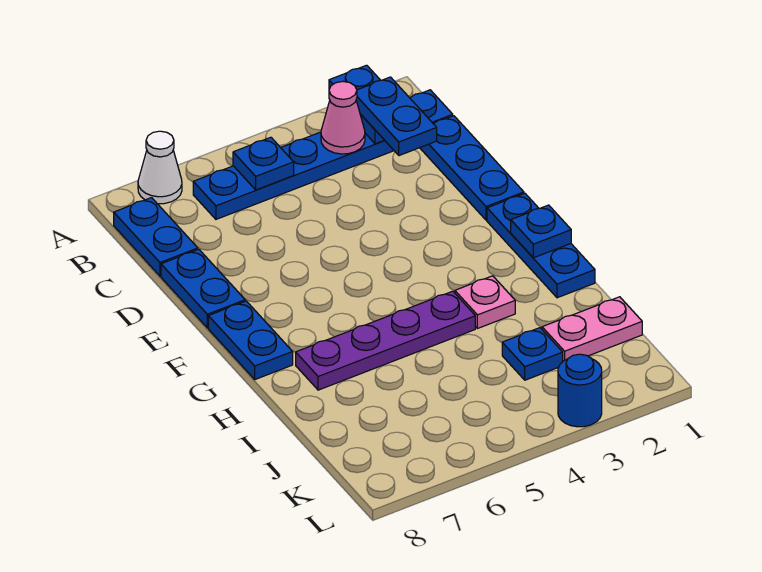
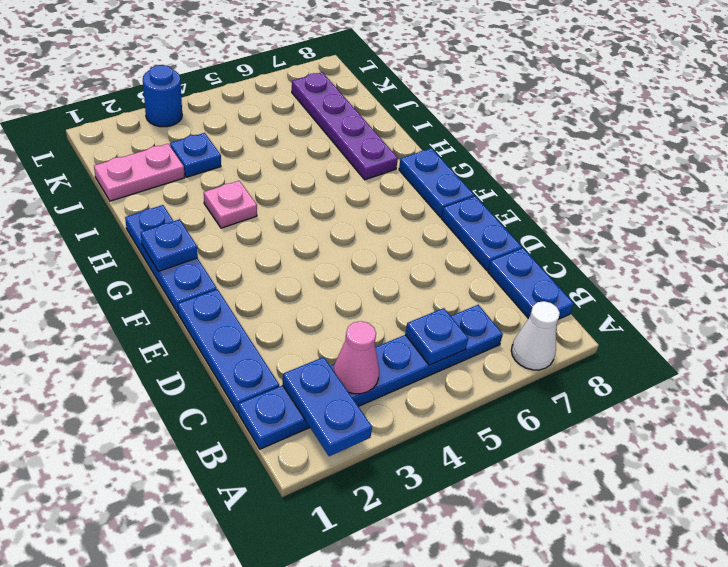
blue plate B2:C2 level 3 -> none
purple plate H4:H7 level 1 -> purple plate H7:K7 level 1

